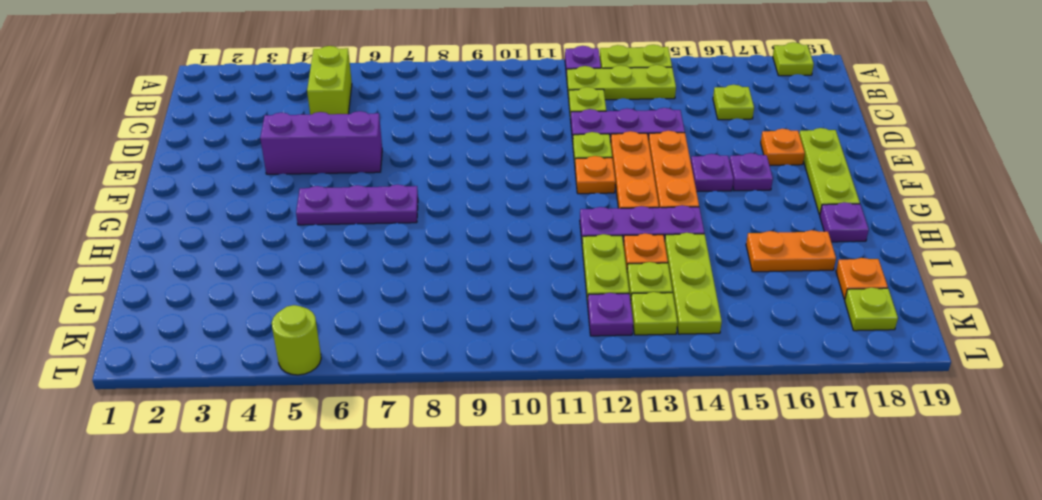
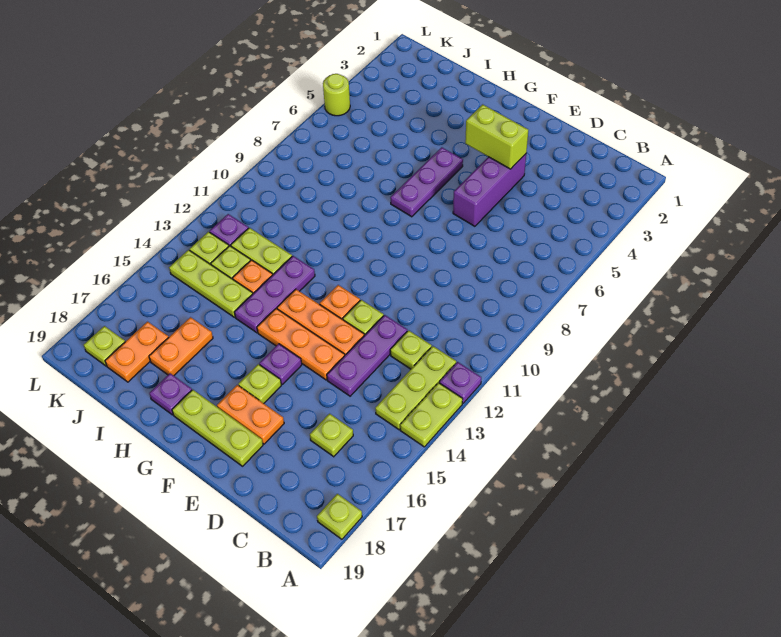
lime brick B5:C5 level 1 -> lime brick E4:F4 level 2
orange plate E17 level 1 -> orange plate E17:F17 level 1
purple plate F16 level 1 -> lime plate F16 level 1
orange plate J18 level 1 -> orange plate J17:J18 level 1

